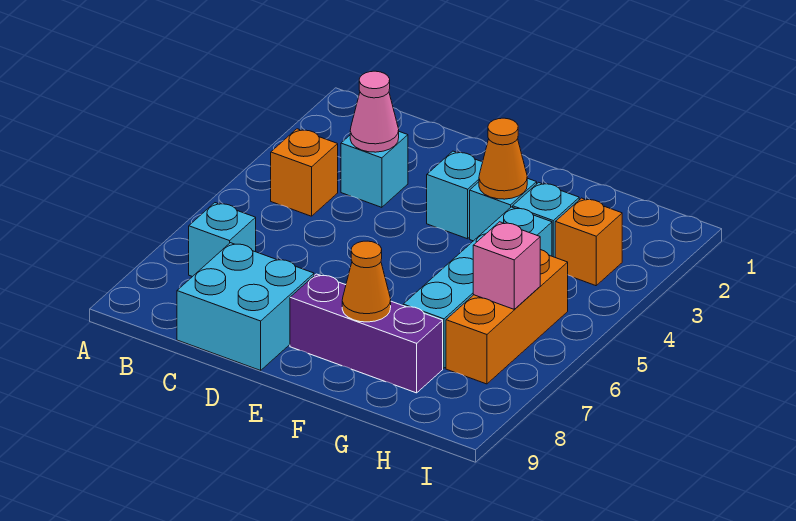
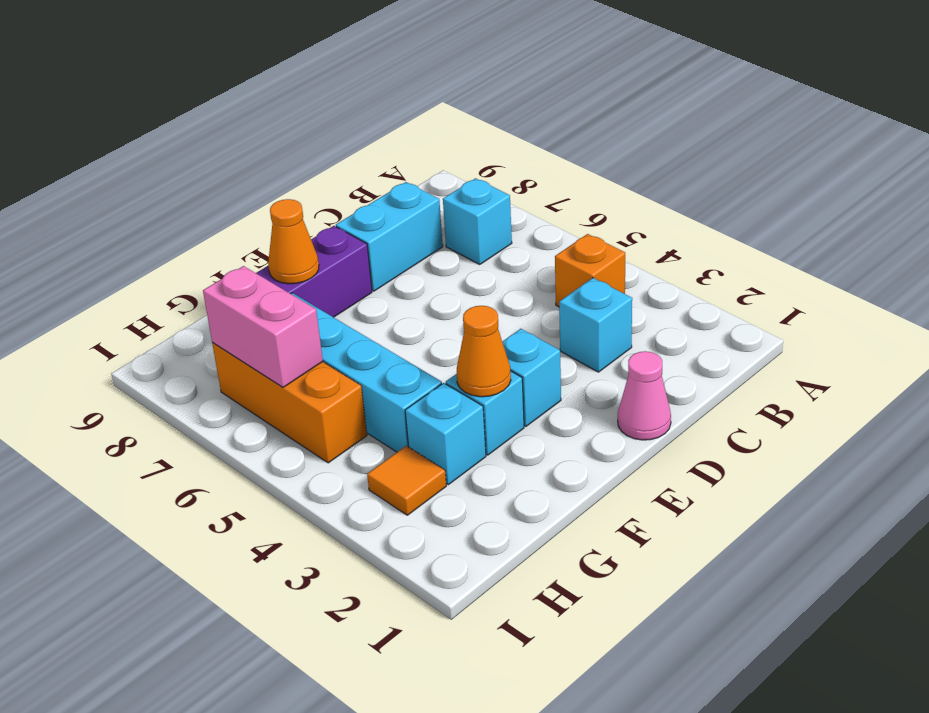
pink cone C3 level 2 -> pink cone D1 level 1
cyan brick C8:D9 level 1 -> cyan brick C8:D8 level 1
orange brick H3 level 1 -> orange tile H3 level 1
pink brick H6 level 2 -> pink brick H6:H7 level 2

